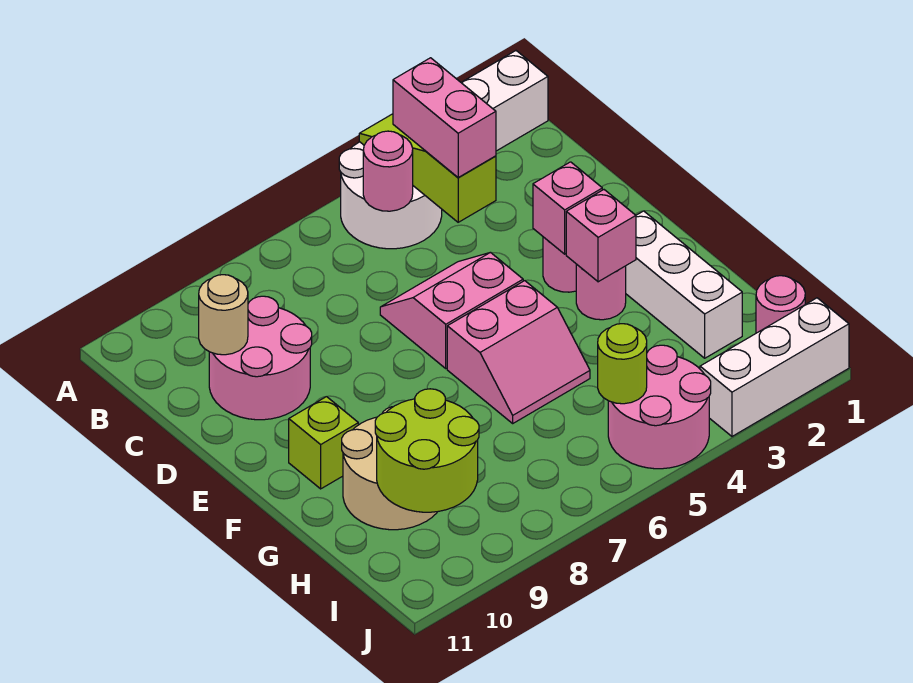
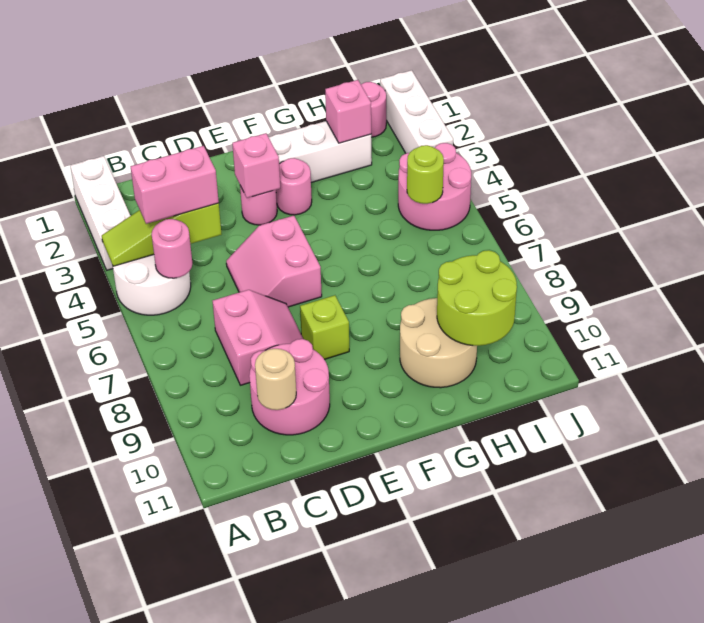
pink brick F3 level 2 -> pink brick H2 level 2
pink slope F5:G6 level 1 top F -> pink slope C7:D8 level 1 top C
lime brick F10 level 1 -> lime brick E8 level 1

